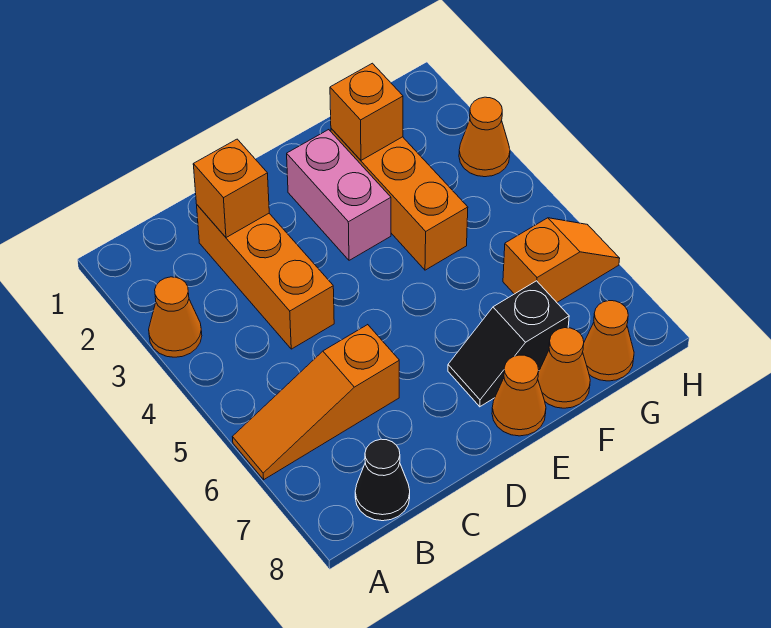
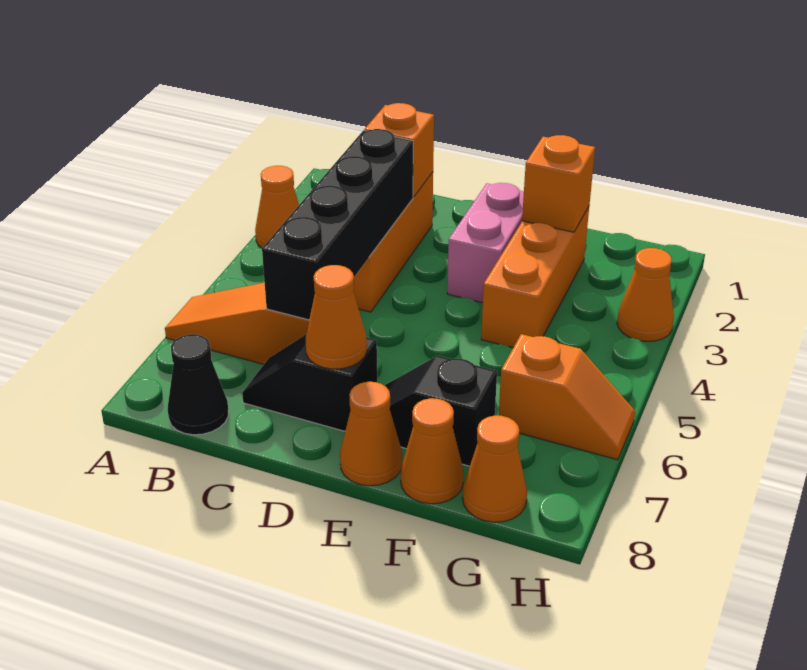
none -> black brick C3:C6 level 2
none -> black slope C7:D7 level 1 top D
none -> orange cone D7 level 2

